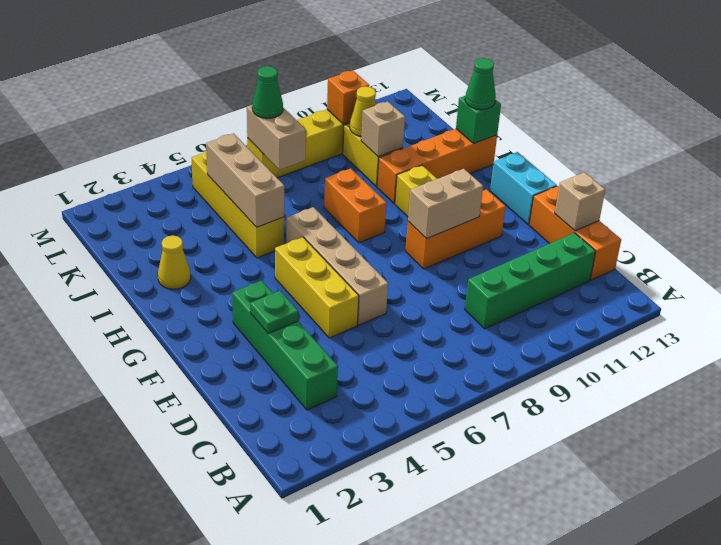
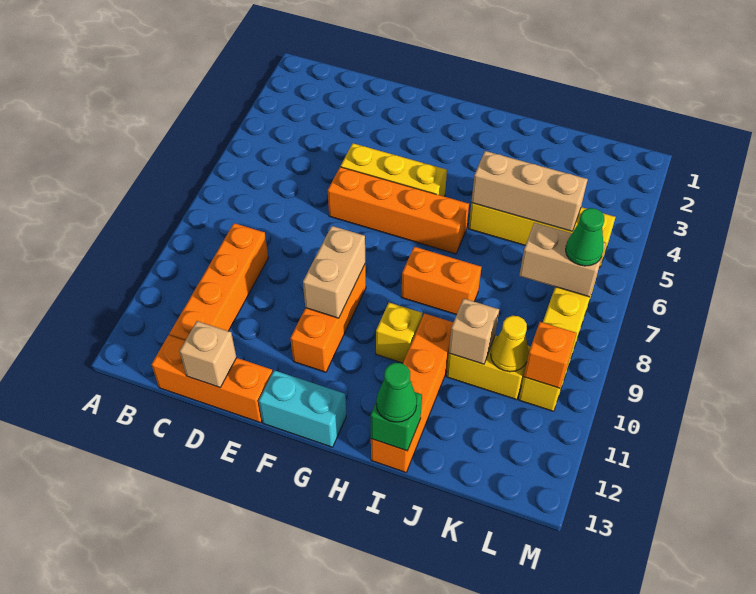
green brick C3:F3 level 1 -> none
green brick C9:C12 level 1 -> orange brick C9:C12 level 1
green plate E3 level 2 -> none
tan brick E6:H6 level 1 -> orange brick E6:H6 level 1
yellow cone I2 level 1 -> none

